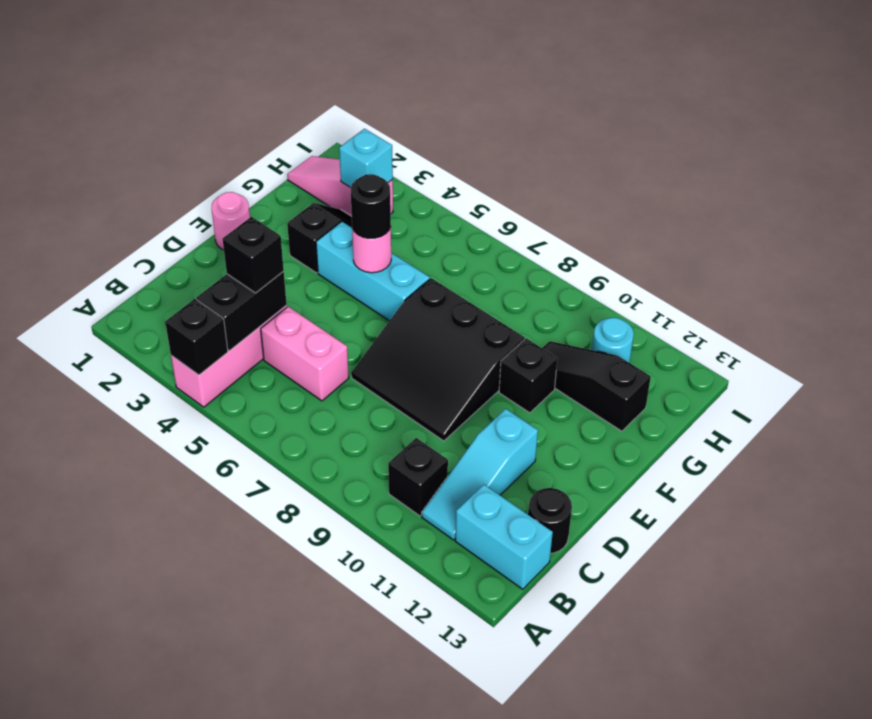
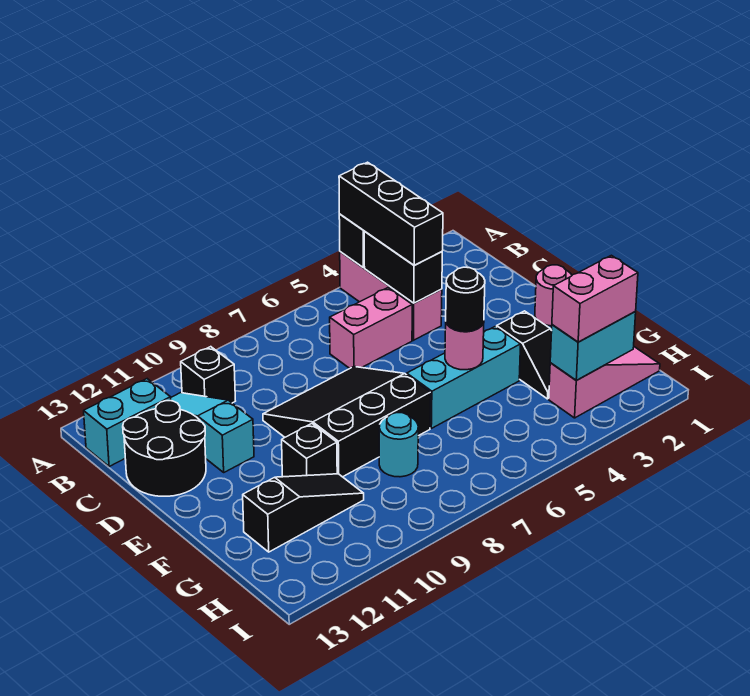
black brick C4 level 3 -> black brick A4:C4 level 3
black round brick C13 level 1 -> black round brick C12:D13 level 1
none -> pink brick H2:H3 level 3
cyan brick H3 level 2 -> cyan brick H2:H3 level 2
cyan round brick H11 level 1 -> cyan round brick G8 level 1

